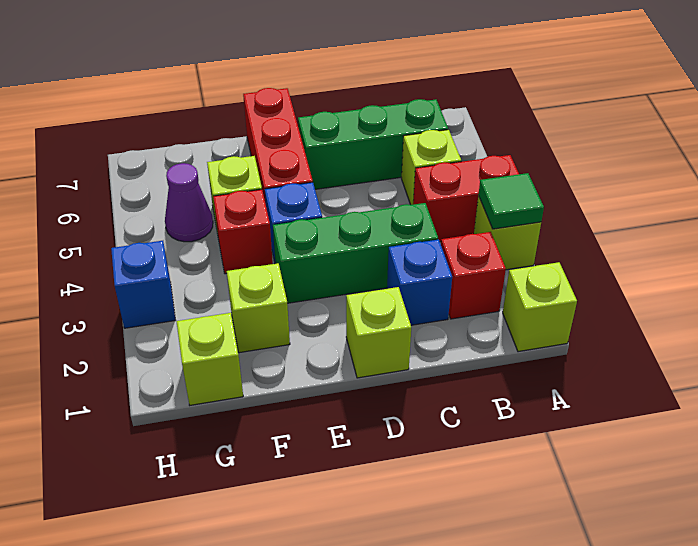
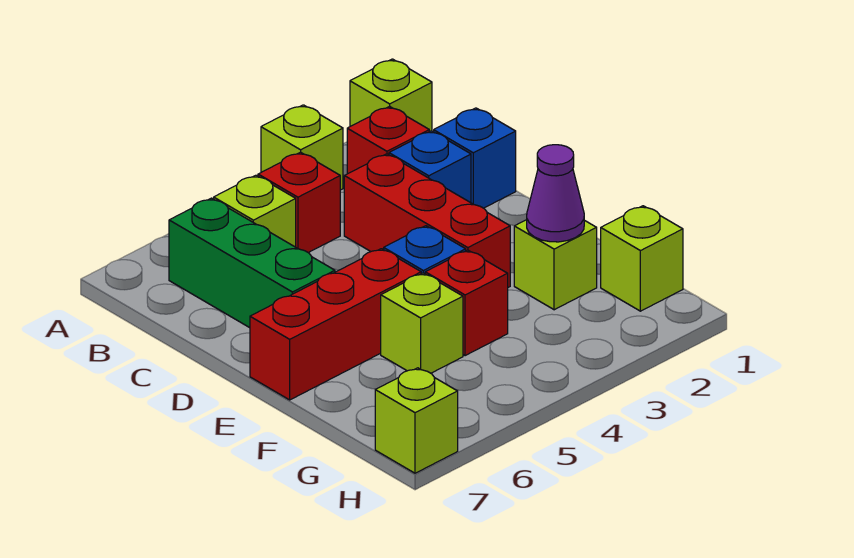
green tile A3 level 2 -> none
red brick A4:B4 level 1 -> red brick B4 level 1
green brick C3:E3 level 1 -> red brick C3:E3 level 1
lime brick D1 level 1 -> lime brick H7 level 1
purple cone G5 level 1 -> purple cone F2 level 2
blue brick H3 level 1 -> blue brick C1 level 1

